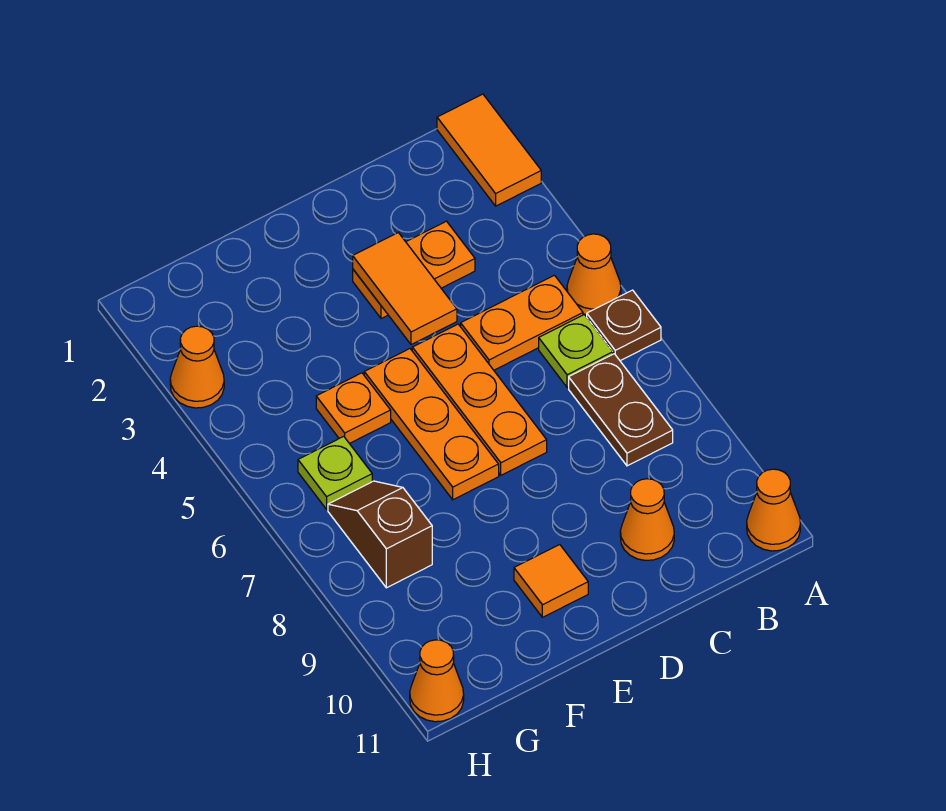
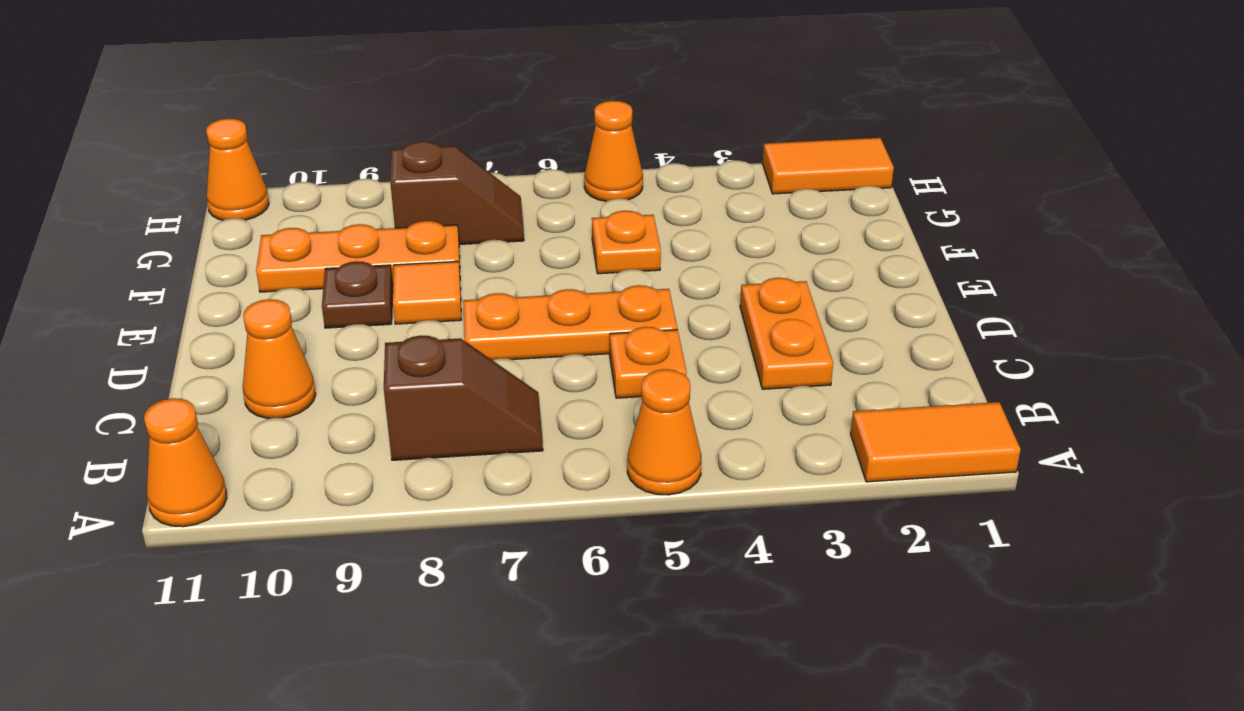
brown plate A6 level 1 -> brown plate E9 level 1
orange plate B5:C5 level 1 -> orange plate C5 level 1
lime plate B6 level 1 -> none
brown plate B7:B8 level 1 -> brown slope B7:B8 level 1 top 8
orange tile D3:D4 level 2 -> orange tile H1:H2 level 1
orange plate E5:E7 level 1 -> orange plate F8:F10 level 1
orange tile E10 level 1 -> orange tile E8 level 1
lime plate G6 level 1 -> none
orange cone H3 level 1 -> orange cone H5 level 1

